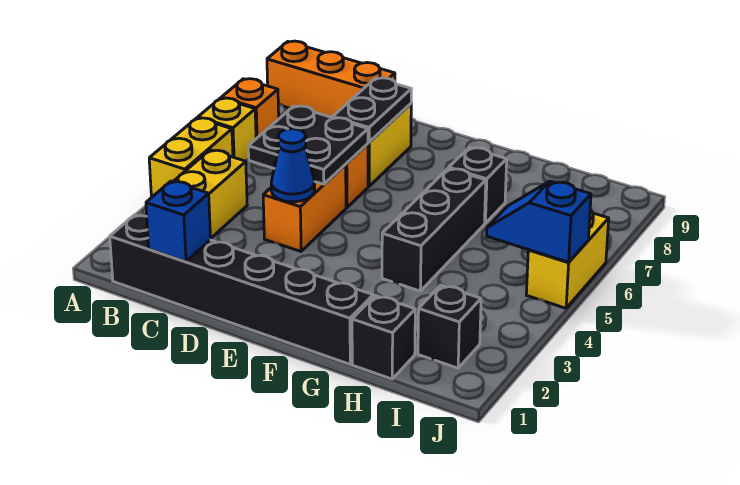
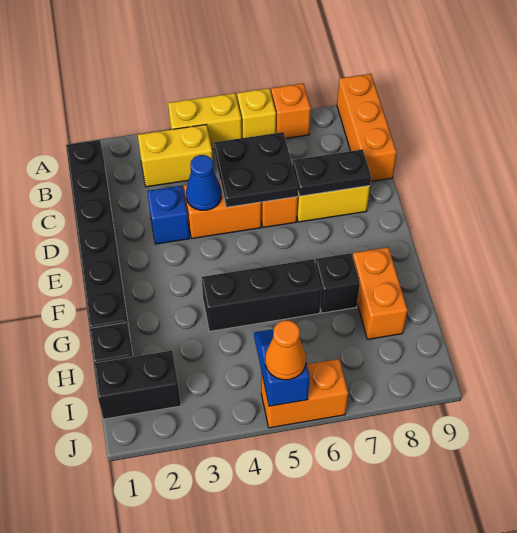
blue brick C1 level 2 -> blue brick D3 level 1
none -> orange brick G8:H8 level 1
black brick I2 level 1 -> black brick I1:I2 level 1
yellow brick J5:J6 level 1 -> orange brick J5:J6 level 1
none -> orange cone J5 level 3

